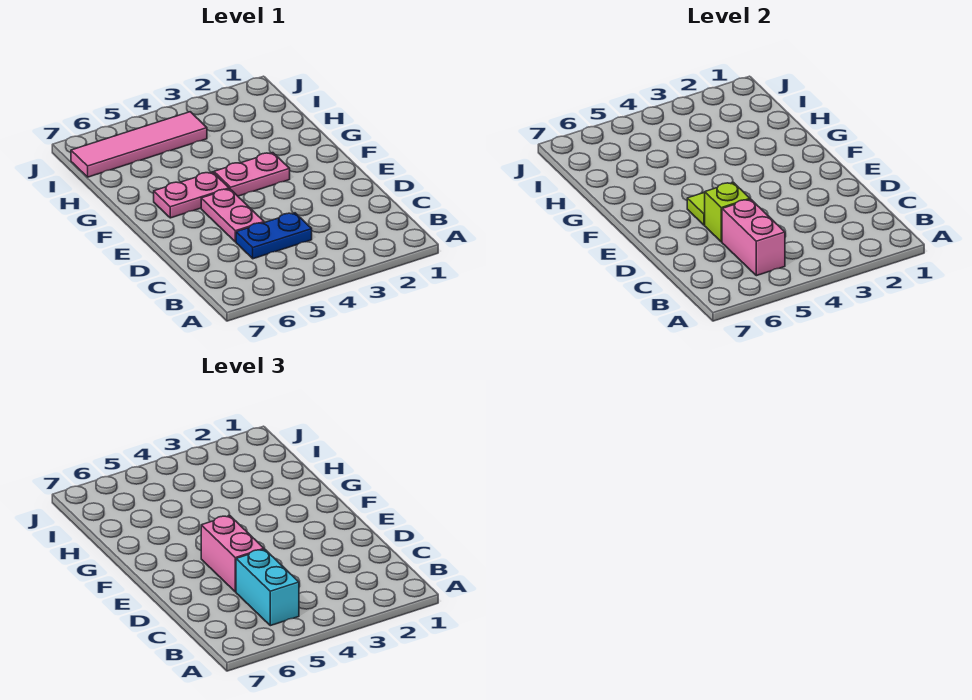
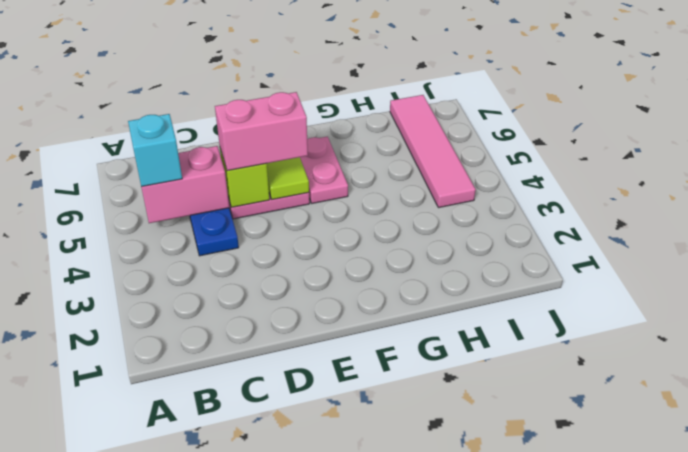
cyan brick B5:C5 level 3 -> cyan brick B5 level 3
pink plate F3:F4 level 1 -> none

